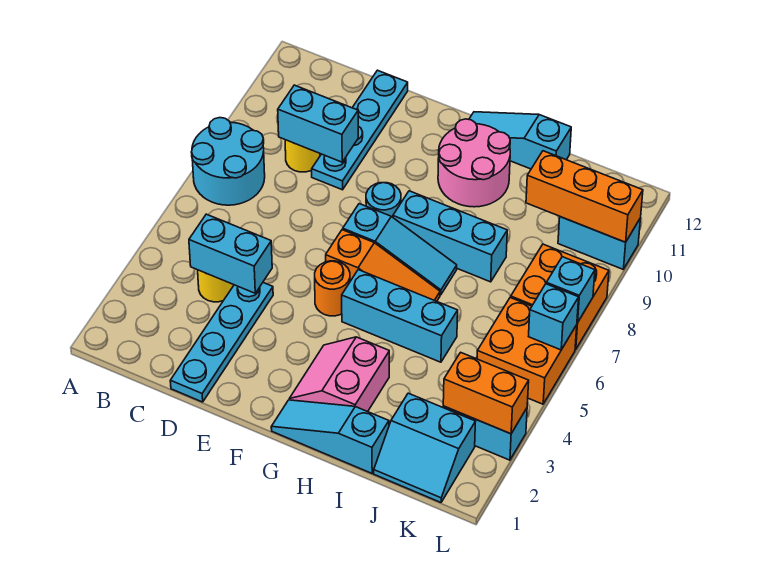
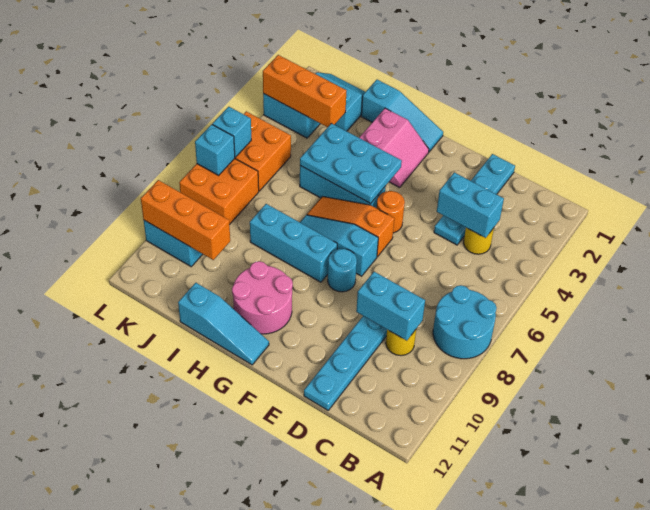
none -> cyan plate G4:I5 level 2
orange brick K3:L3 level 2 -> orange brick J3:L3 level 2

